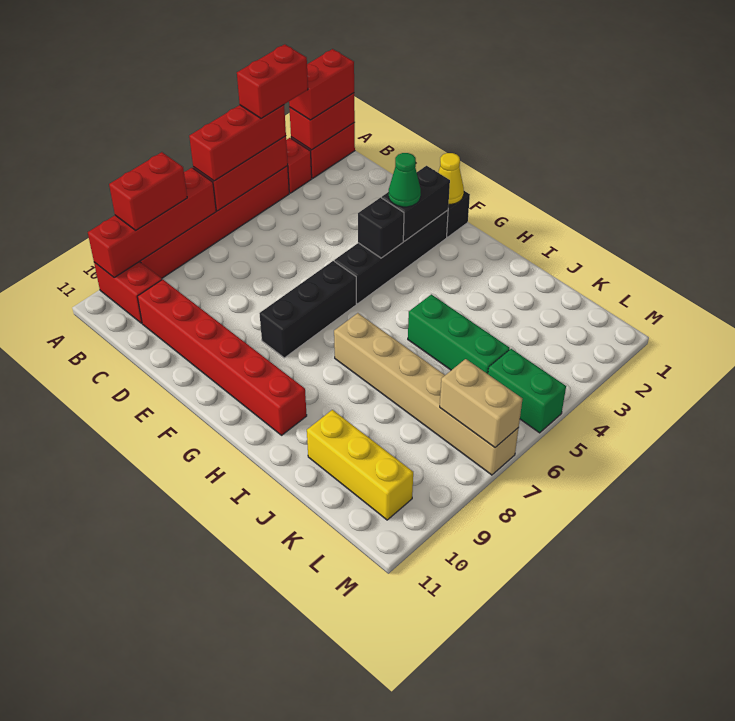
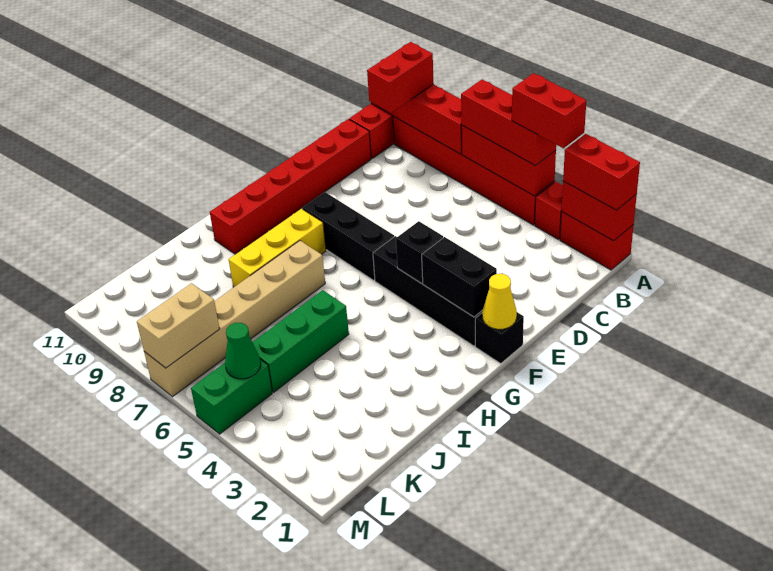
red brick A8:A9 level 3 -> red brick A9:B9 level 3
green cone F3 level 3 -> green cone L5 level 2
yellow brick J10:L10 level 1 -> yellow brick G8:I8 level 1

